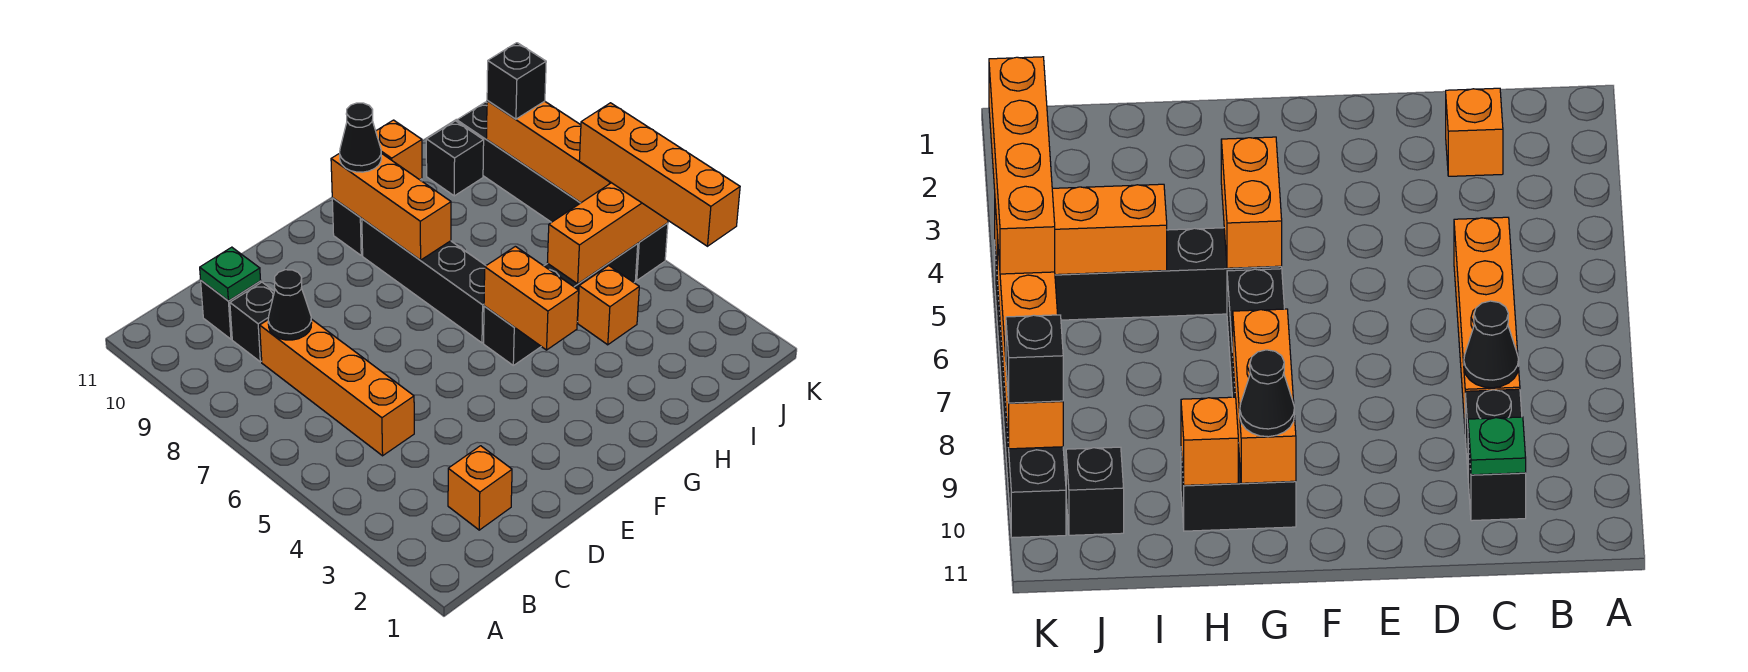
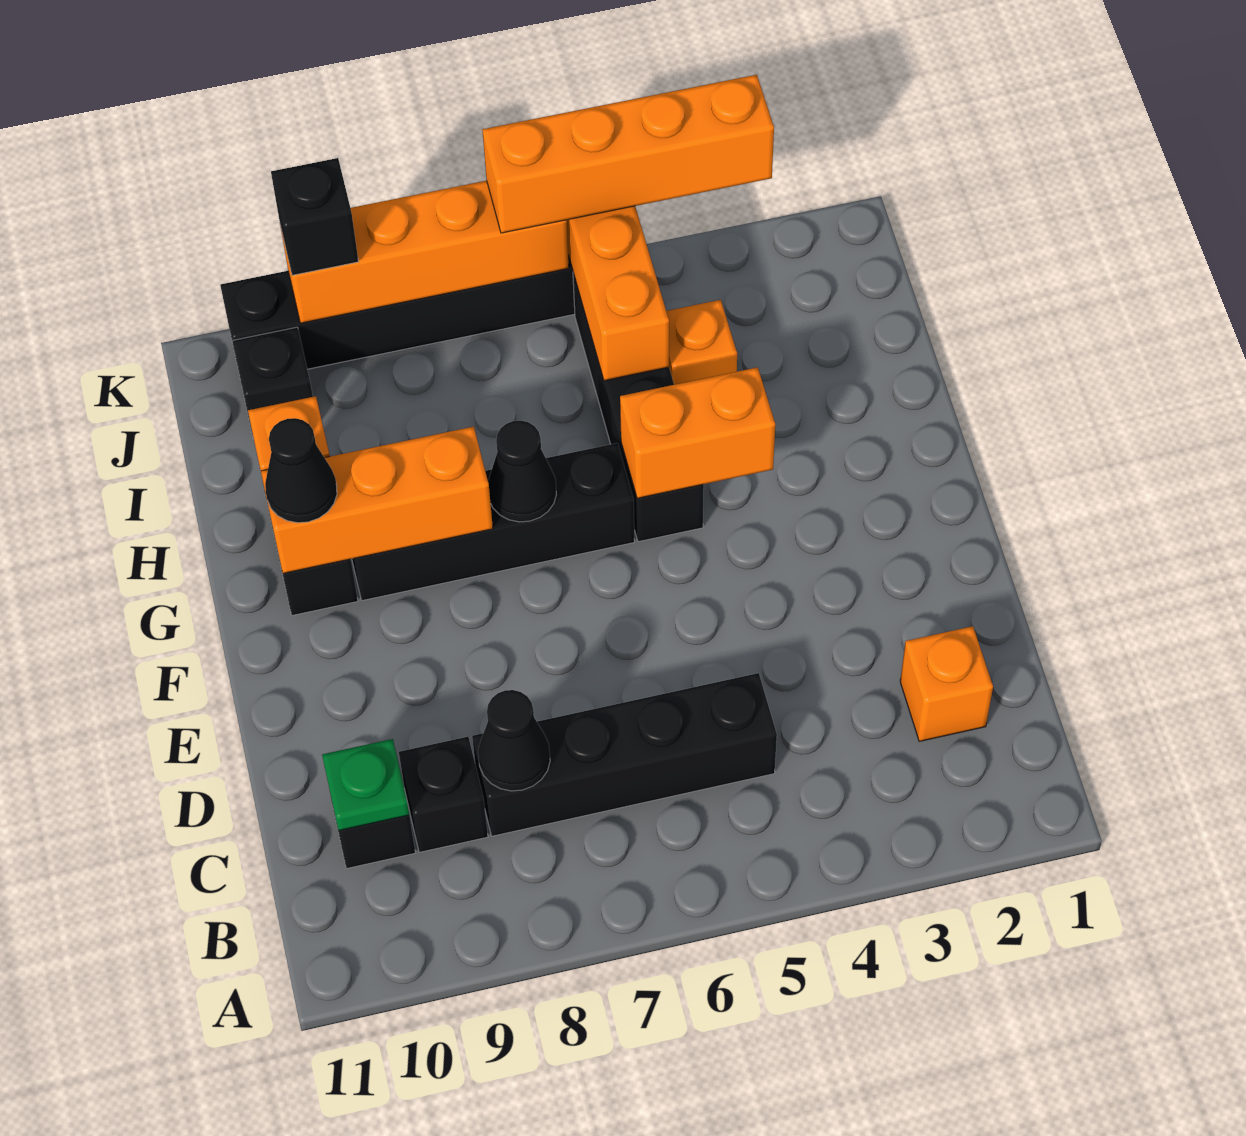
orange brick C5:C8 level 1 -> black brick C5:C8 level 1
none -> black cone G7 level 2

